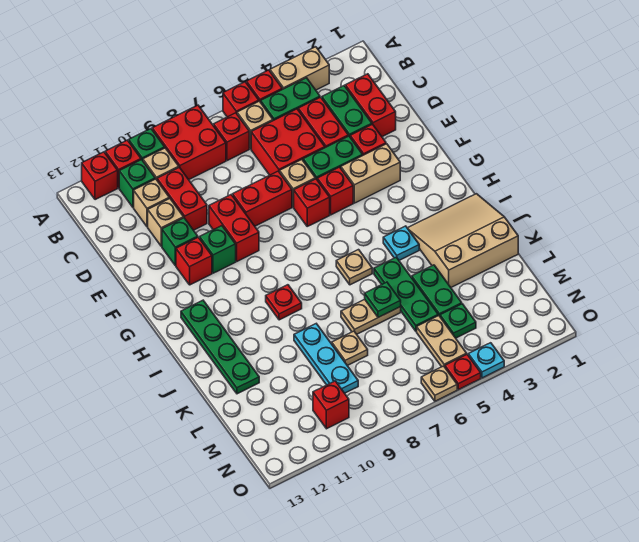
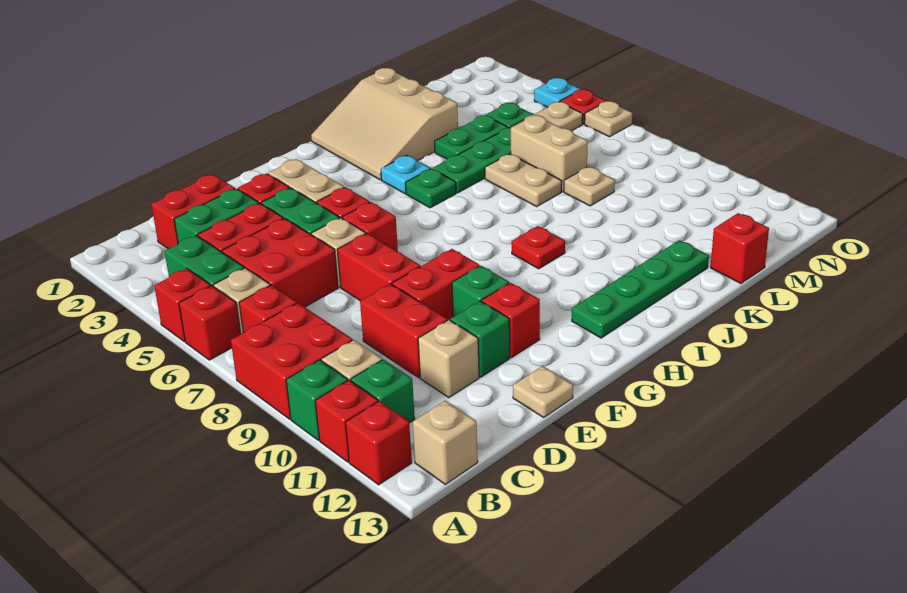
tan brick A3:A4 level 1 -> tan brick L6:L7 level 1
red brick C10:D10 level 1 -> red brick D9:D10 level 1
tan brick C11 level 1 -> tan brick B13 level 1
tan plate I6 level 1 -> tan plate E13 level 1
green plate K6 level 2 -> green plate I5 level 1
cyan plate K9:M9 level 1 -> none
red brick N10 level 1 -> red brick L13 level 1

